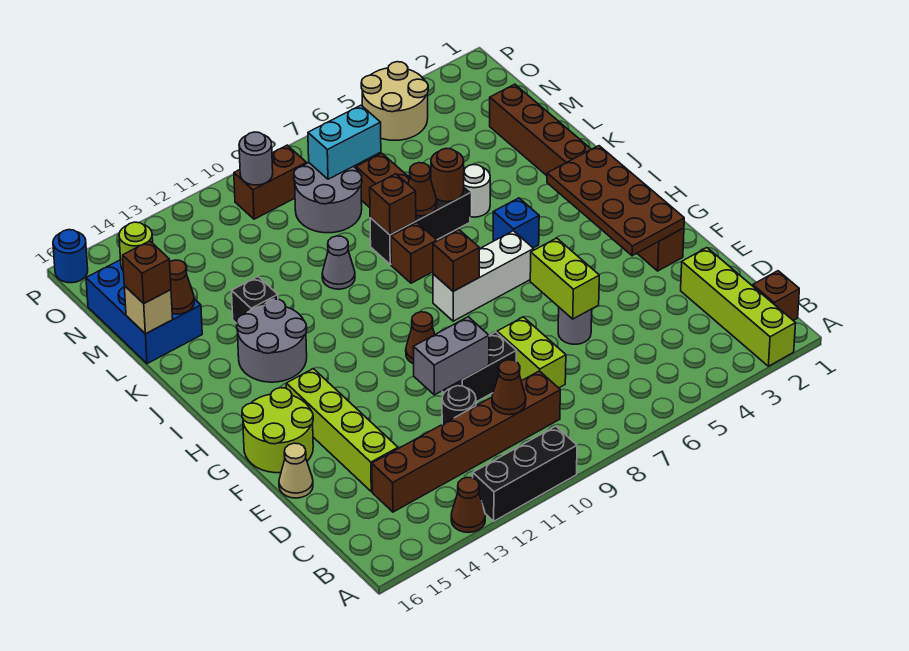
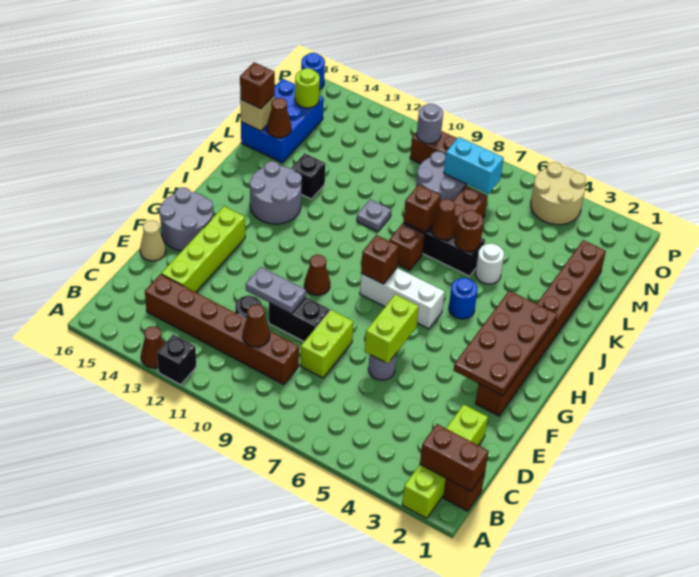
black brick A10:A12 level 1 -> black brick A12 level 1
none -> brown brick B1:B2 level 2
grey brick E10:E11 level 2 -> grey plate E10:E11 level 2
lime round brick F15:G16 level 1 -> grey round brick F15:G16 level 1
blue brick I5 level 1 -> blue round brick I5 level 1
grey cone K10 level 1 -> grey plate K10 level 1

